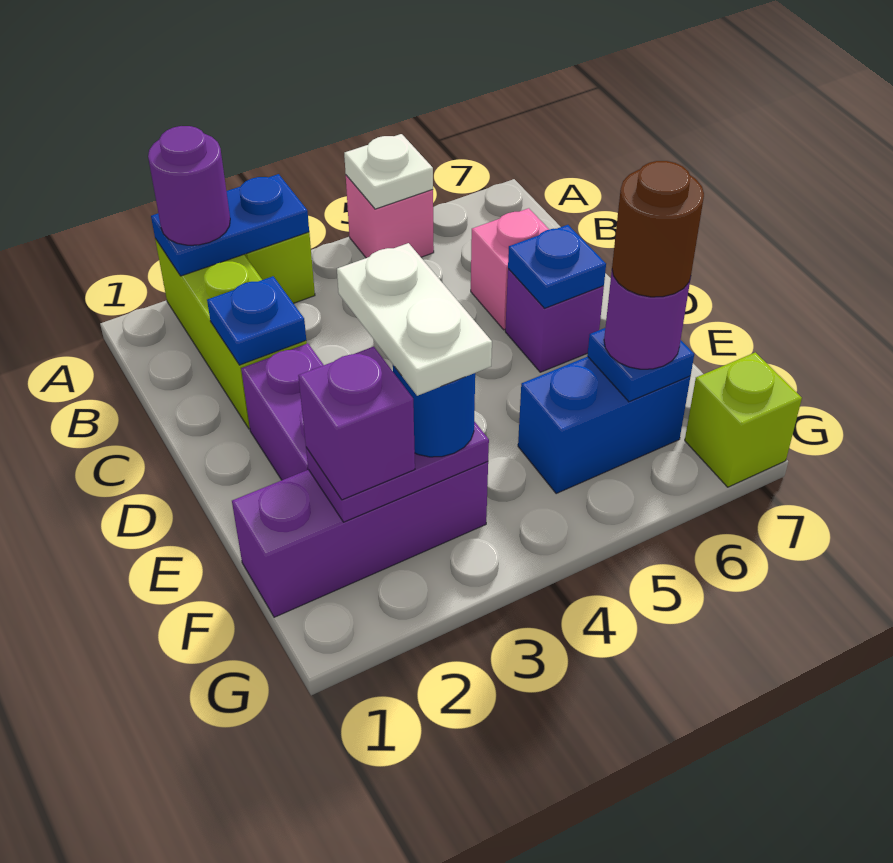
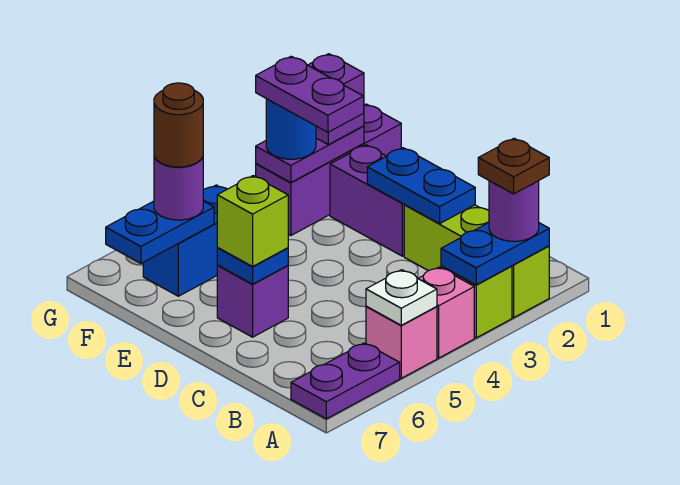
none -> brown plate A2 level 4
none -> purple plate A6:A7 level 1
blue plate C2 level 2 -> blue plate C2:D2 level 2
pink brick C6 level 1 -> pink brick A4 level 1
white plate E3:F3 level 4 -> purple plate E3:F3 level 4
blue plate F6 level 2 -> blue plate F6:F7 level 2
lime brick G7 level 1 -> lime brick D6 level 3

